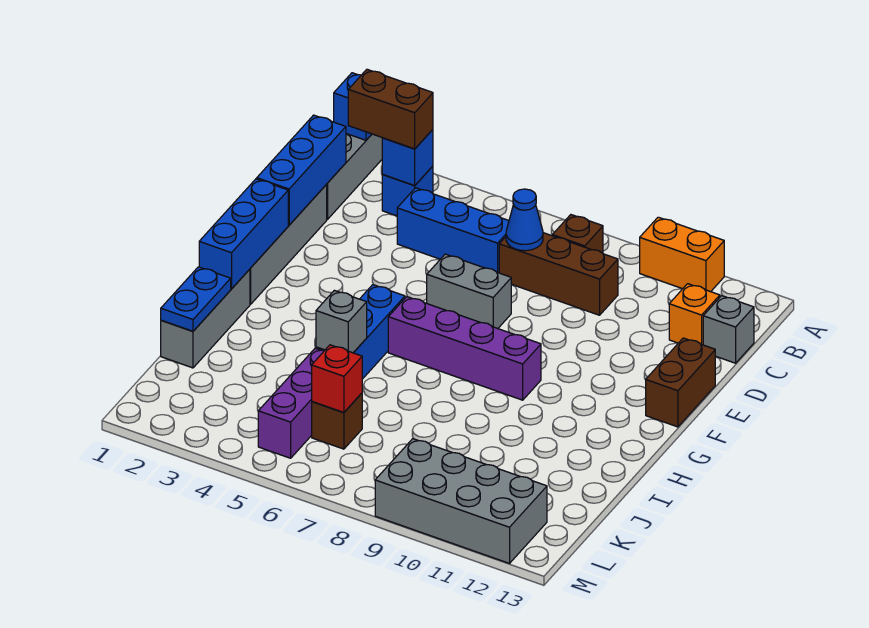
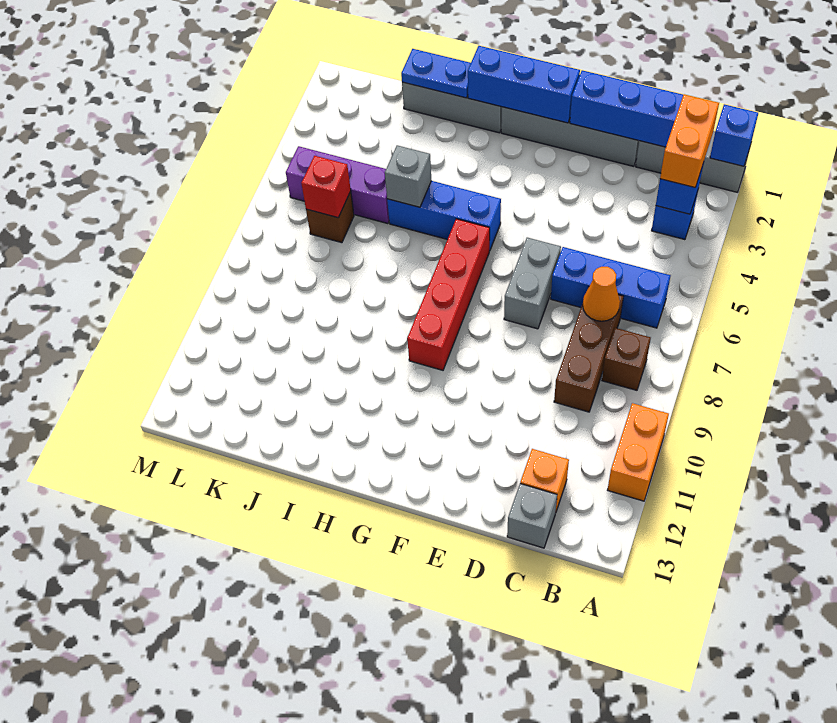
brown brick B2:B3 level 3 -> orange brick B2:B3 level 3
blue brick C4:C6 level 1 -> blue brick B6:D6 level 1
blue cone C7 level 2 -> orange cone C7 level 2
brown brick E13:F13 level 1 -> none
purple brick G6:G9 level 1 -> red brick G6:G9 level 1
grey brick L9:M12 level 1 -> none

